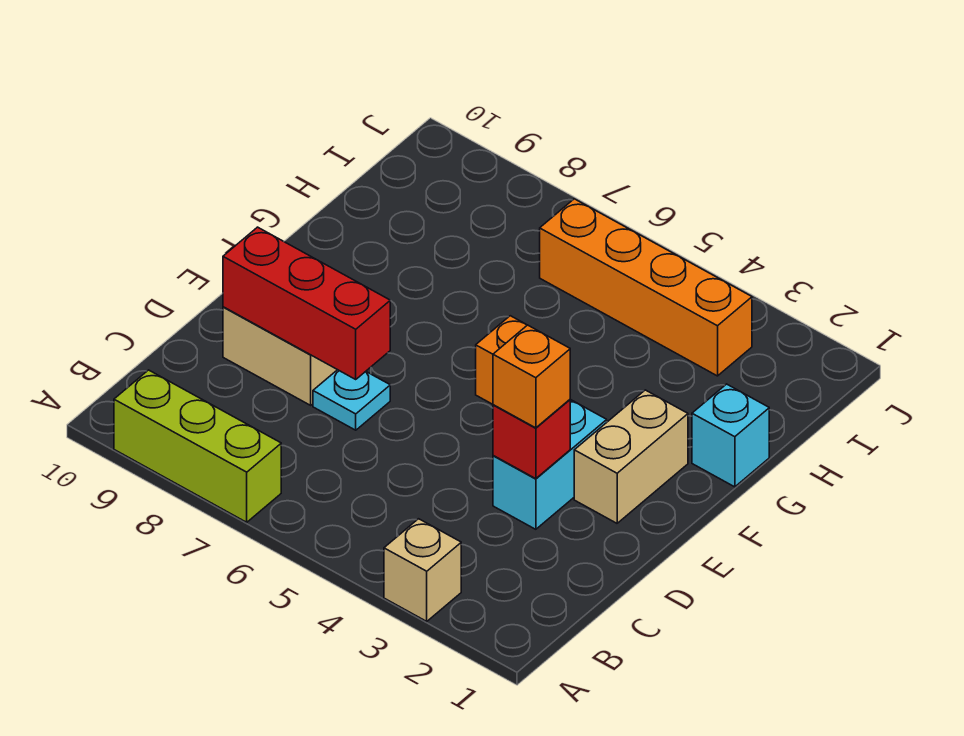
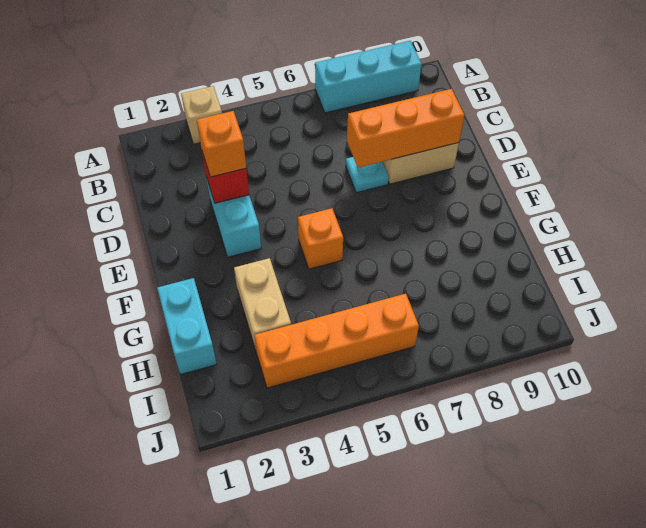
lime brick A7:A9 level 1 -> cyan brick A7:A9 level 1
red brick D7:D9 level 2 -> orange brick D7:D9 level 2
tan brick E2:F2 level 1 -> tan brick G3:H3 level 1
cyan brick G1 level 1 -> cyan brick G1:H1 level 1

